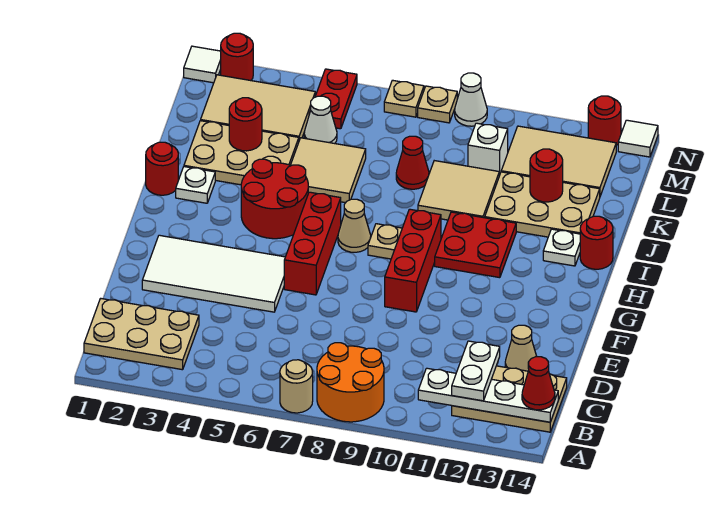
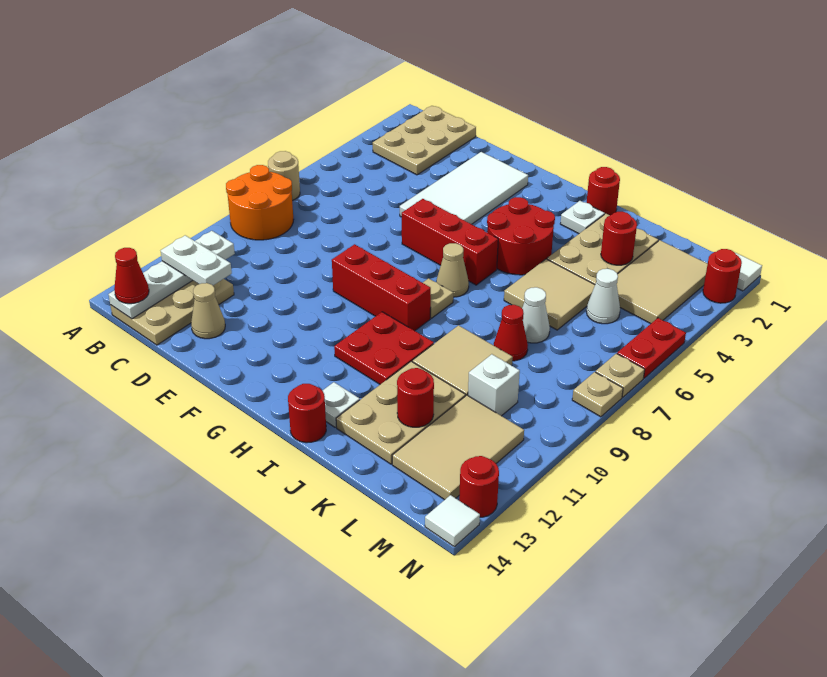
red plate M5:N5 level 1 -> red plate N5:N6 level 1
white cone N9 level 1 -> white cone K7 level 1

